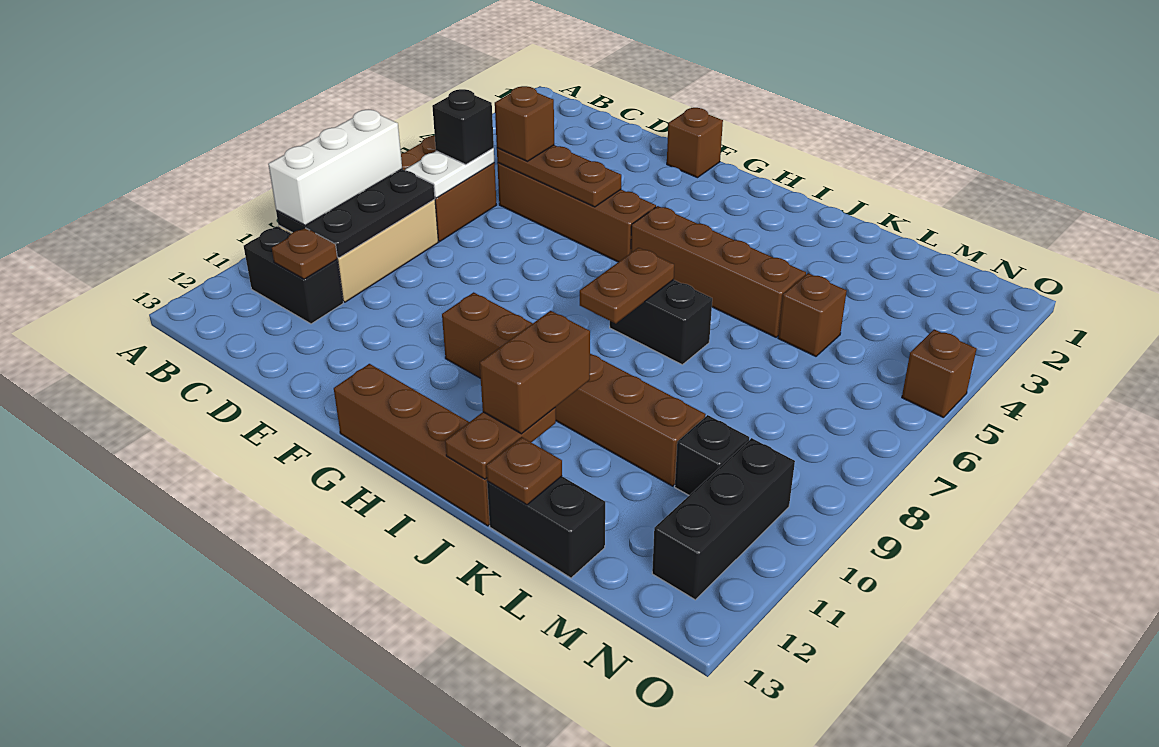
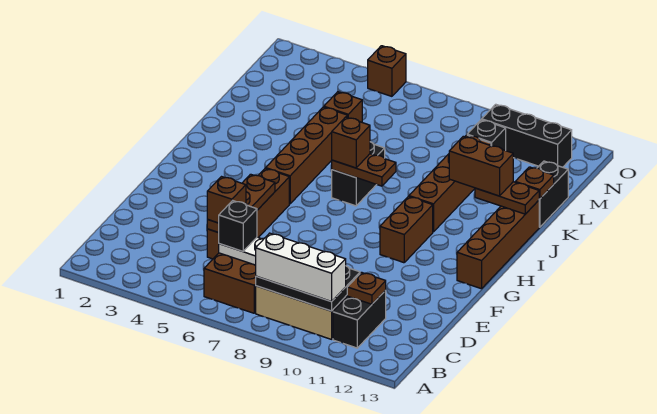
brown brick F1 level 1 -> brown brick I7 level 3

